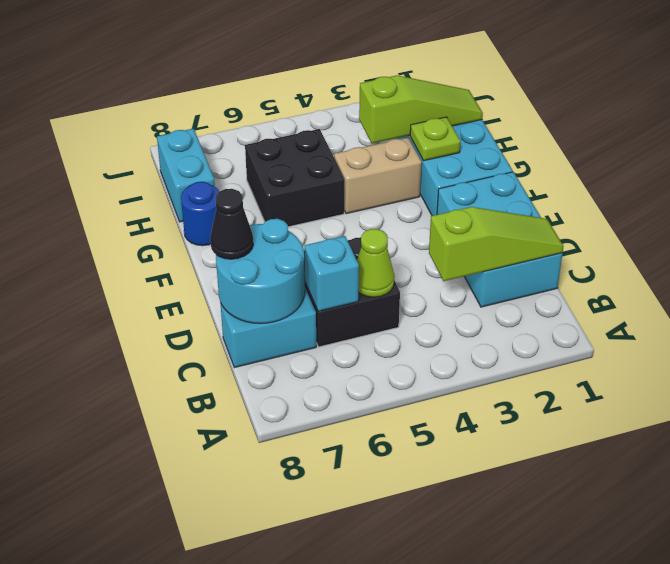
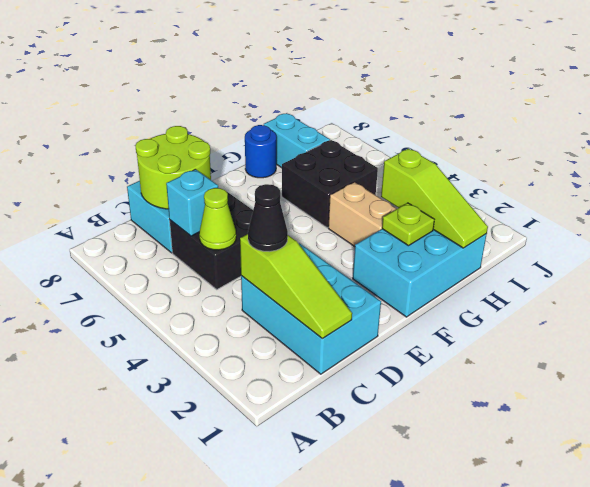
cyan brick C1:E2 level 1 -> cyan brick C1:D3 level 1
cyan round brick C7:D8 level 2 -> lime round brick C7:D8 level 2
black cone D8 level 3 -> black cone C3 level 3
cyan brick H8:I8 level 1 -> cyan brick H7:H8 level 1

